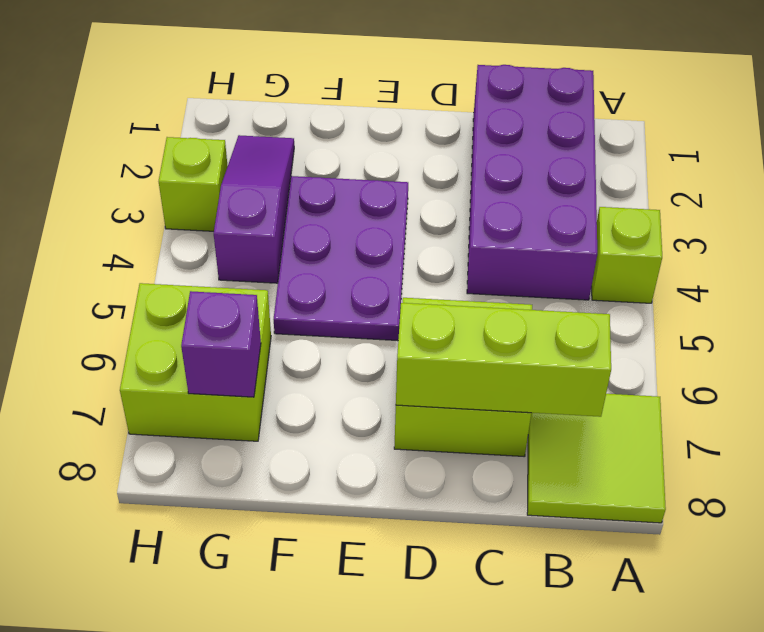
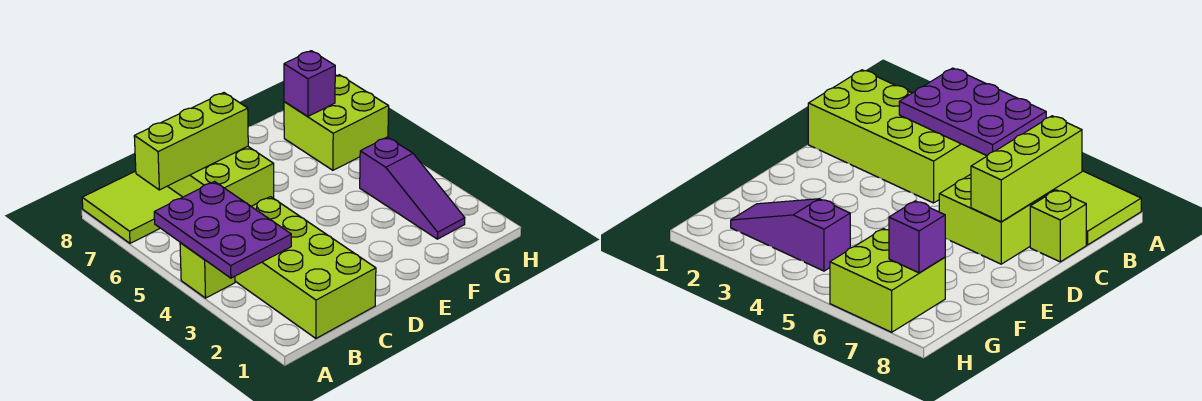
purple brick B1:C4 level 1 -> lime brick B1:C4 level 1
purple plate E3:F5 level 1 -> purple plate A3:B5 level 2
lime brick H3 level 1 -> lime brick C8 level 1

